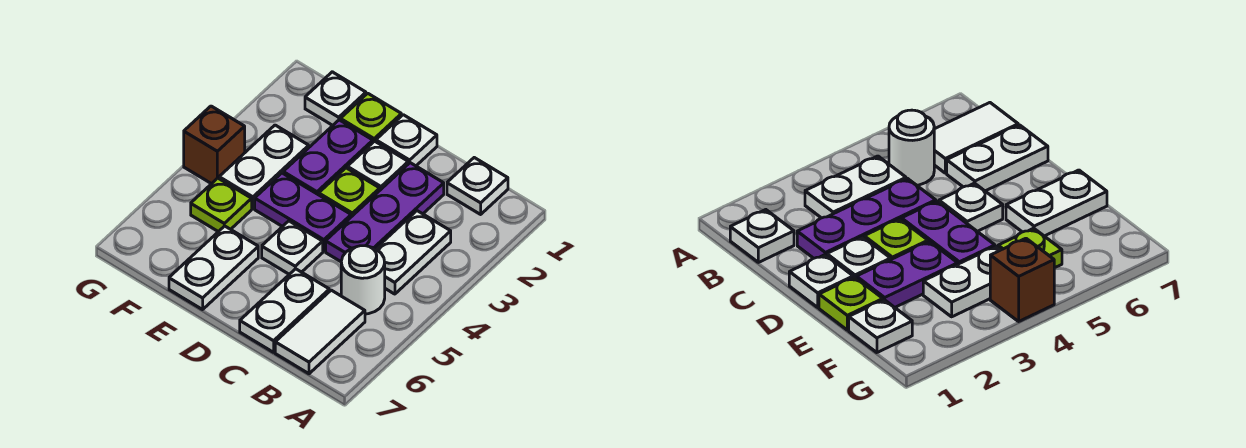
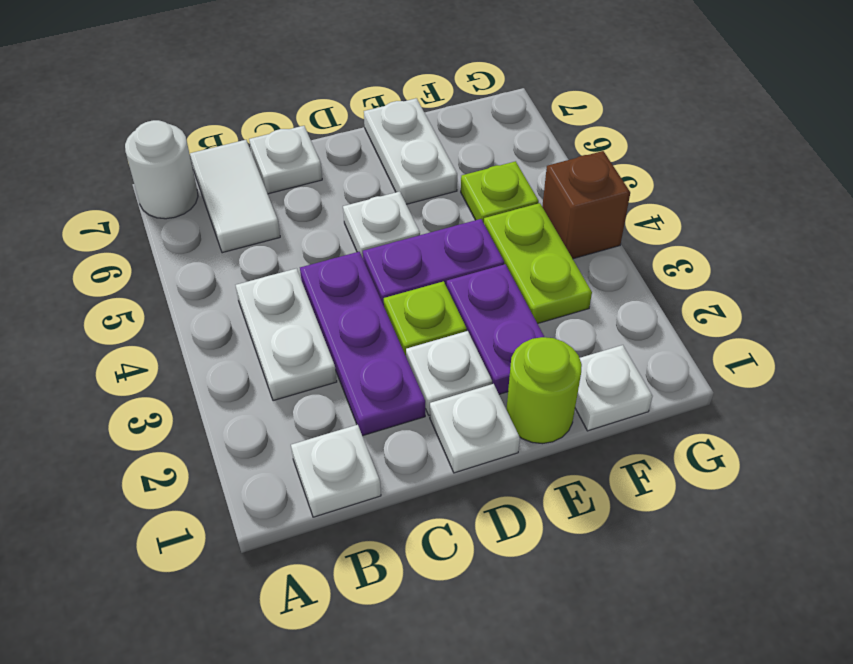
white round brick B5 level 1 -> white round brick A7 level 1
white plate C6:C7 level 1 -> white plate C7 level 1
lime plate E1 level 1 -> lime round brick E1 level 1
white plate F3:F4 level 1 -> lime plate F3:F4 level 1

